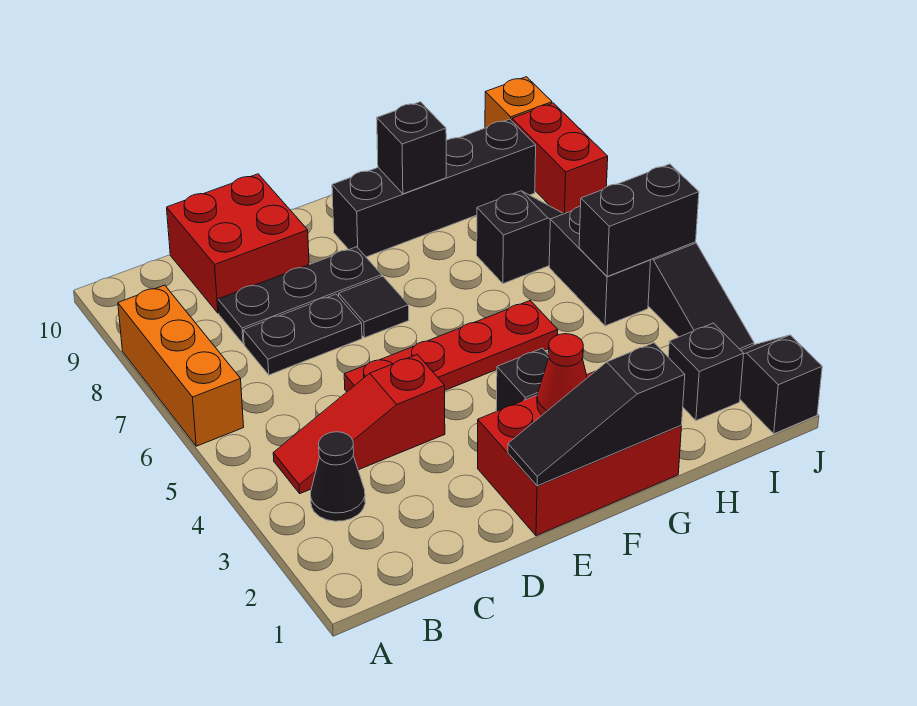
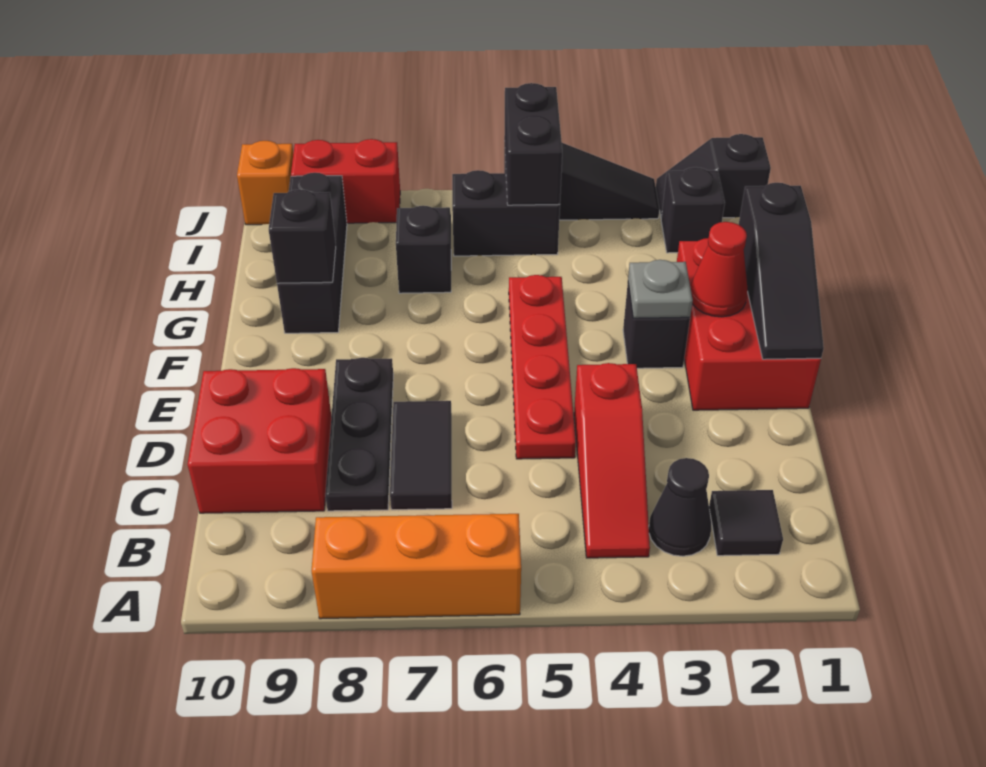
black plate C7:D7 level 1 -> black tile C7:D7 level 1
black tile E7 level 1 -> black tile B2 level 1
none -> grey plate F3 level 2
black brick F9:I9 level 1 -> black brick G9:I9 level 1

